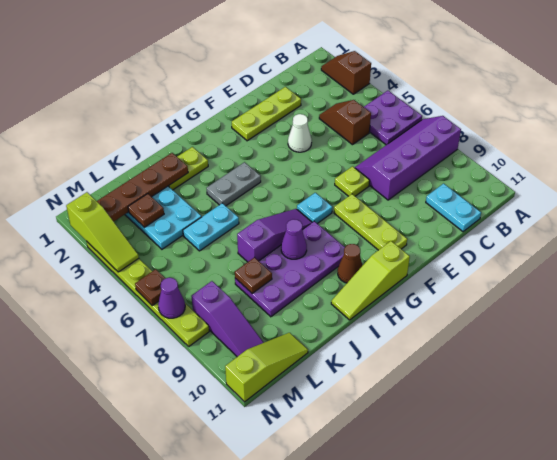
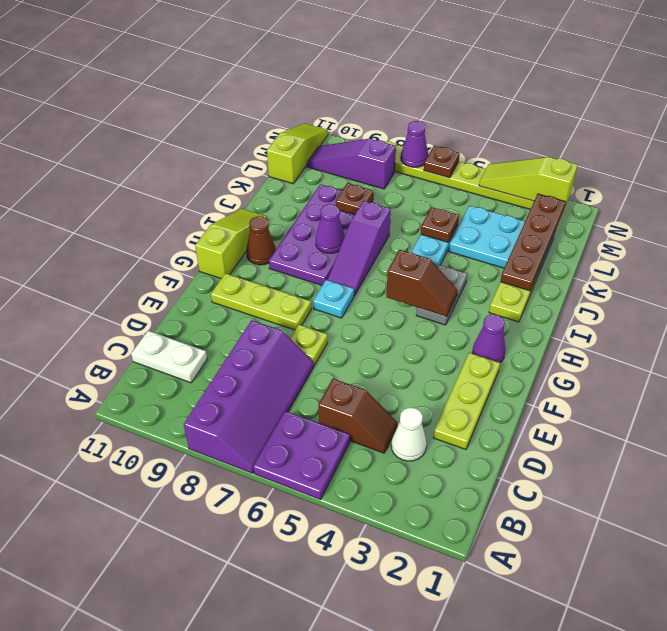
brown slope A2:A3 level 1 top 3 -> brown slope H4:H5 level 2 top 5
cyan plate C10:C11 level 1 -> white plate C10:C11 level 1
white cone E4 level 1 -> white cone C3 level 1
none -> purple cone G2 level 1
brown plate L3 level 2 -> brown plate K5 level 2
lime slope L11:N11 level 1 top N -> lime slope L11:N11 level 1 top L

